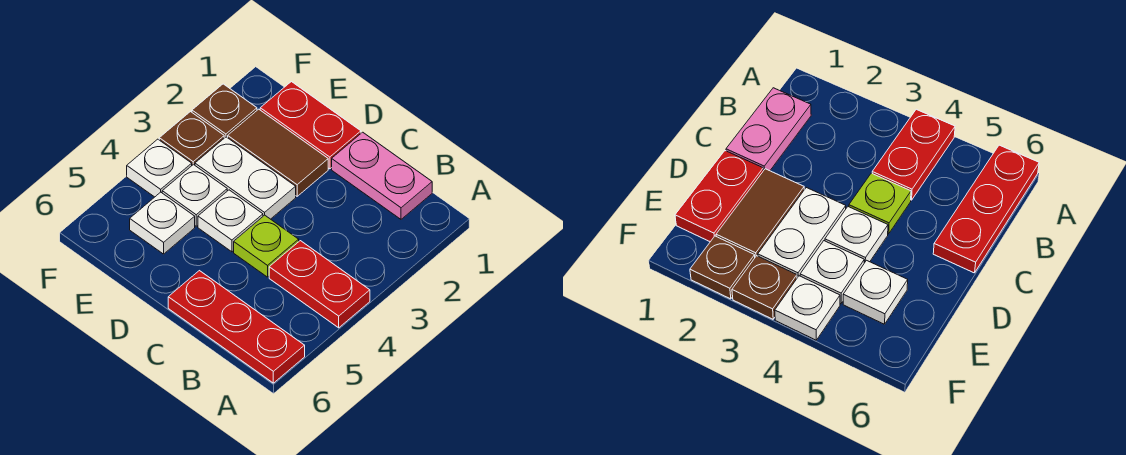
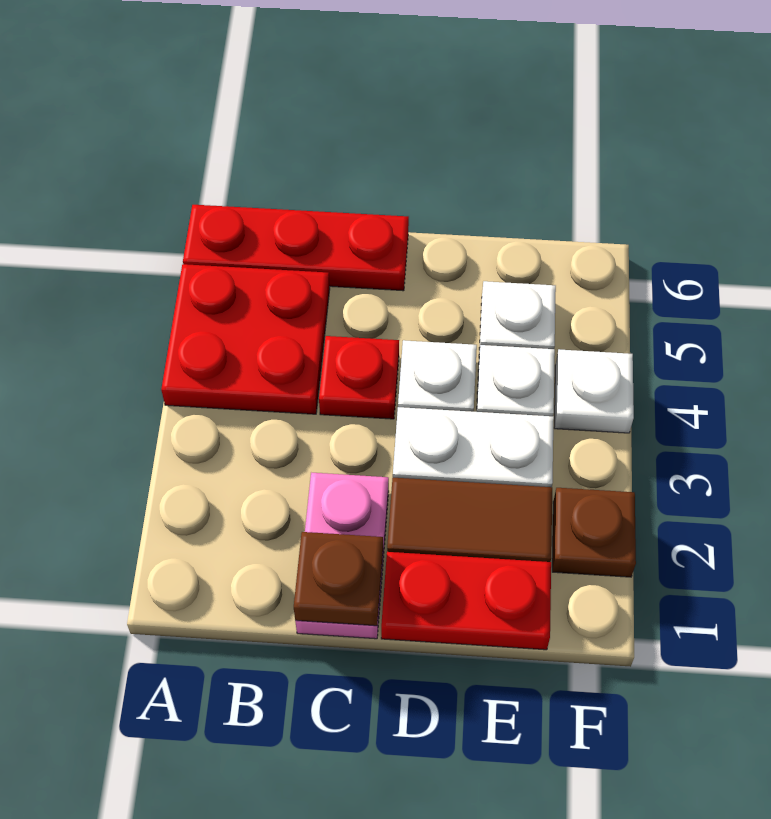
red plate A4:B4 level 1 -> red plate A4:B5 level 1
pink plate B1:C1 level 1 -> pink plate C1:C2 level 1
lime plate C4 level 1 -> red plate C4 level 1
brown plate F3 level 1 -> brown plate C1 level 2

